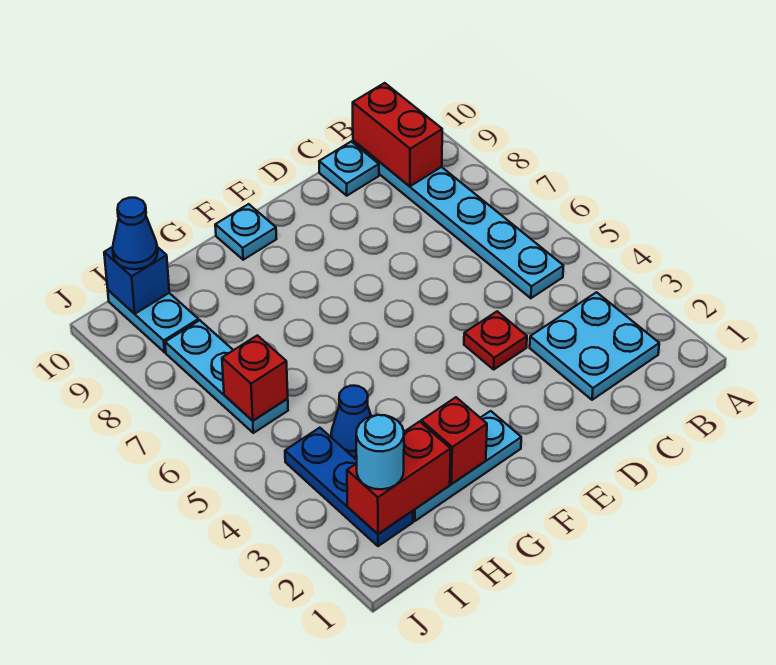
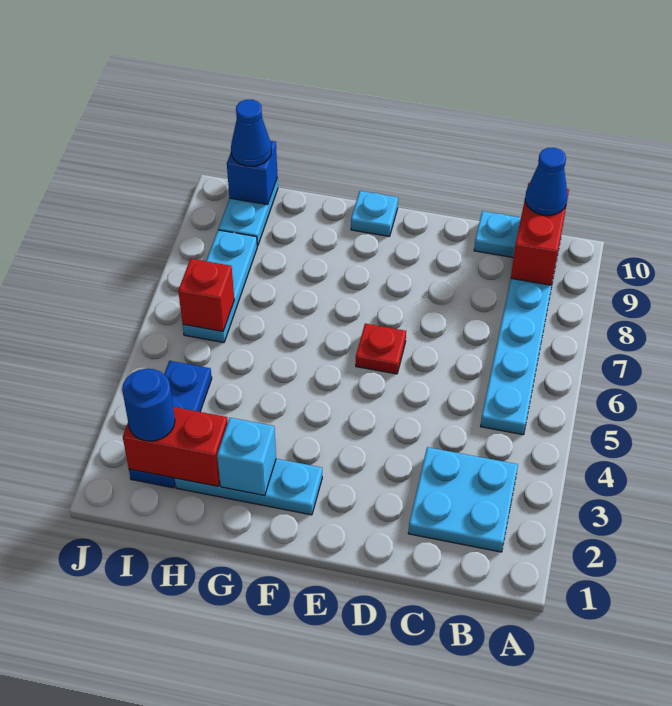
red plate D4 level 1 -> red plate E6 level 1
red brick G2 level 2 -> cyan brick G2 level 2
blue cone H4 level 1 -> blue cone B10 level 3
cyan round brick I2 level 3 -> blue round brick I2 level 3

